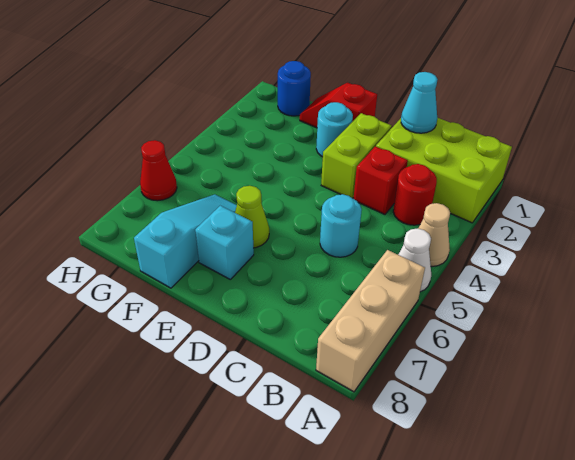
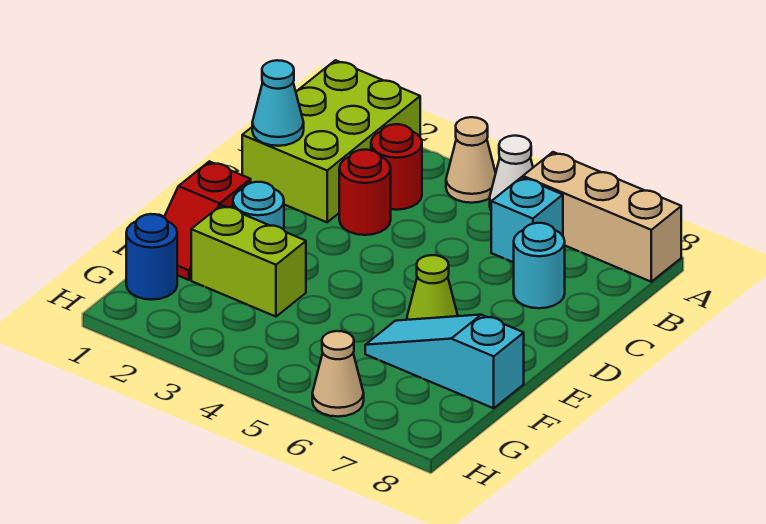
red brick C3 level 1 -> red round brick C3 level 1
cyan round brick C5 level 1 -> cyan round brick C7 level 1
lime brick D2:D3 level 1 -> lime brick F2:F3 level 1
cyan brick E7 level 1 -> cyan brick B6 level 1
red cone H6 level 1 -> tan cone H6 level 1

